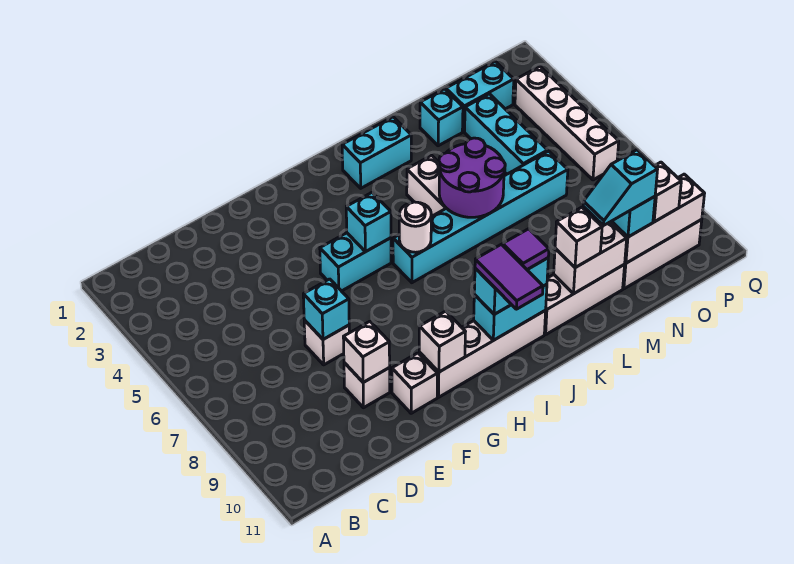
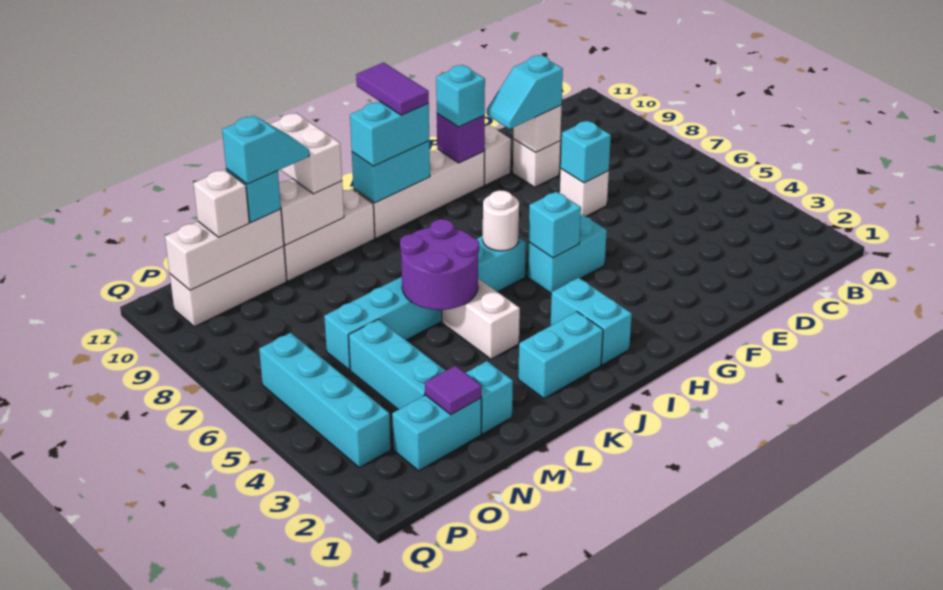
none -> cyan slope E9:F9 level 3 top E
white brick G10 level 2 -> purple brick G10 level 2
none -> cyan brick G10 level 3
none -> cyan brick I2:I3 level 1
purple tile J10 level 4 -> purple tile N2 level 2
white brick L10 level 3 -> white brick L10:L11 level 3
white brick P3:P6 level 1 -> cyan brick P3:P6 level 1

